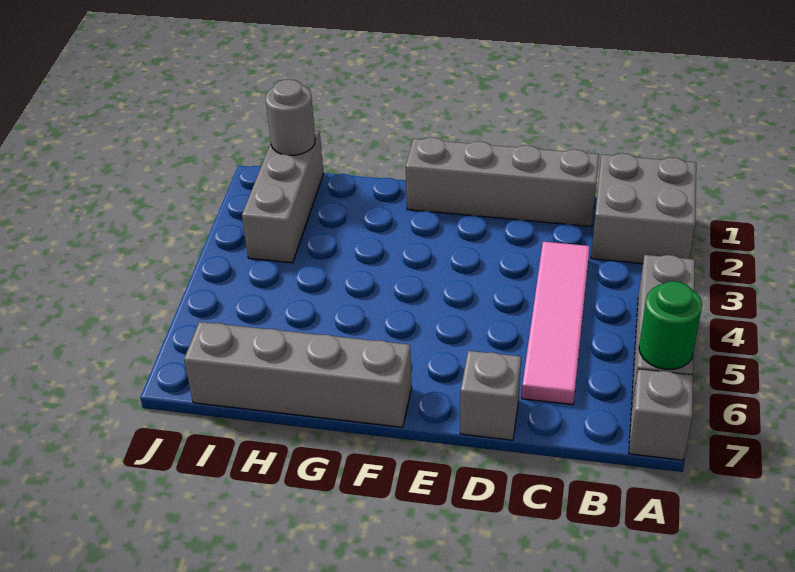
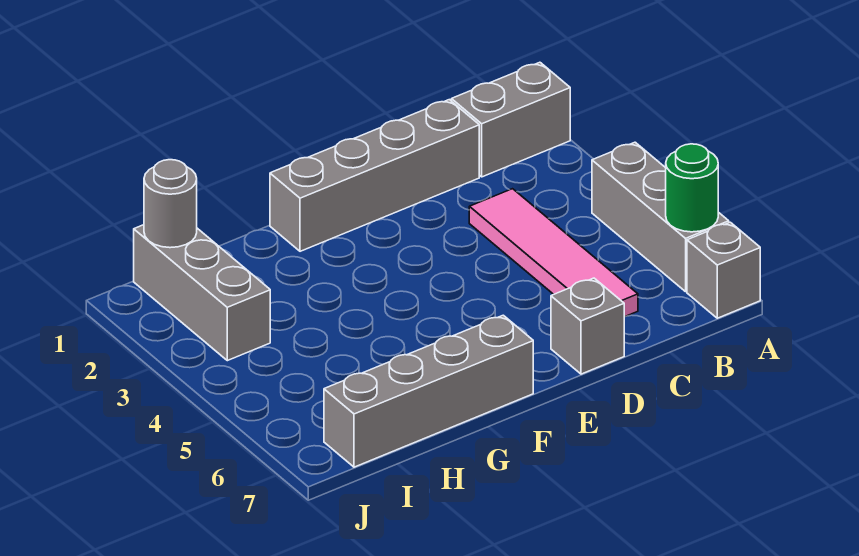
grey brick A1:B2 level 1 -> grey brick A1:B1 level 1

